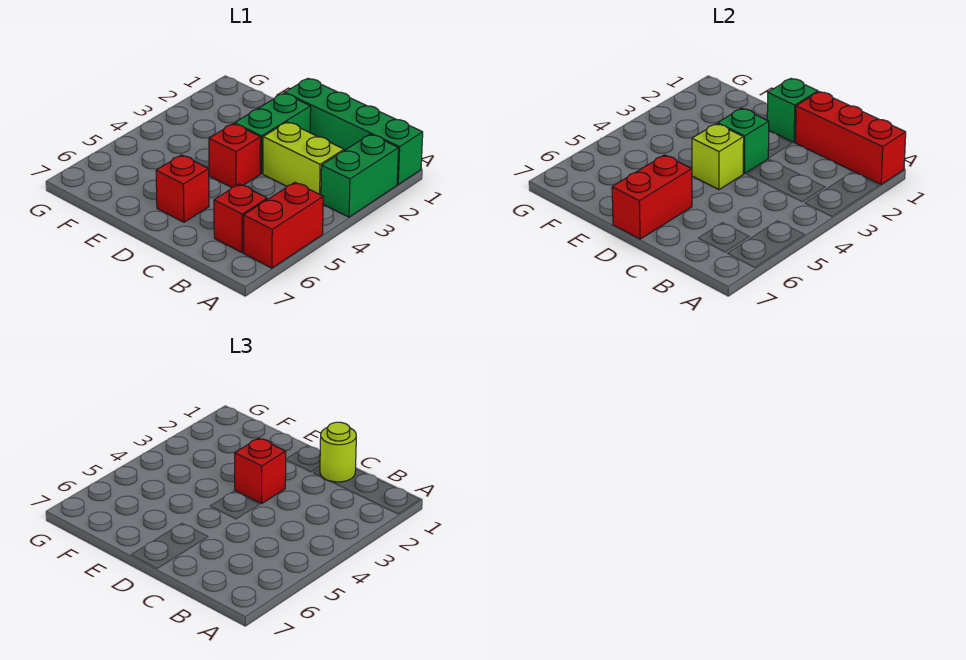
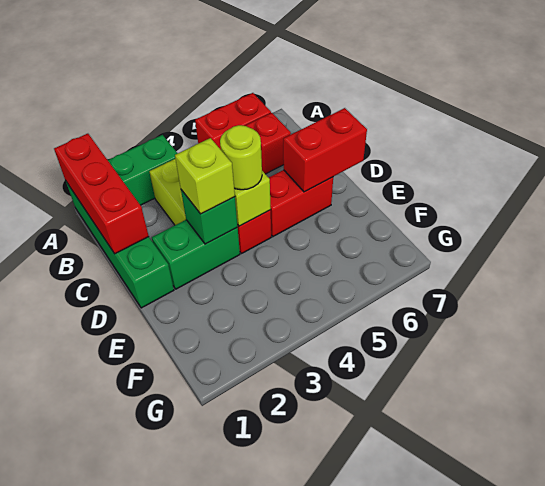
lime round brick C1 level 3 -> lime round brick D4 level 3
green brick D1 level 2 -> none
red brick D3 level 3 -> lime brick D3 level 3
red brick D6 level 1 -> red brick D5:D6 level 1

